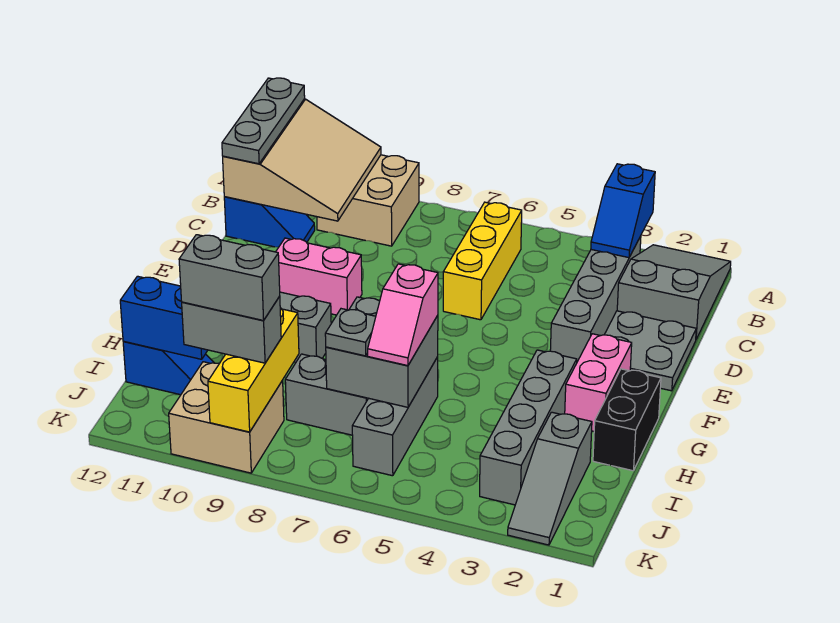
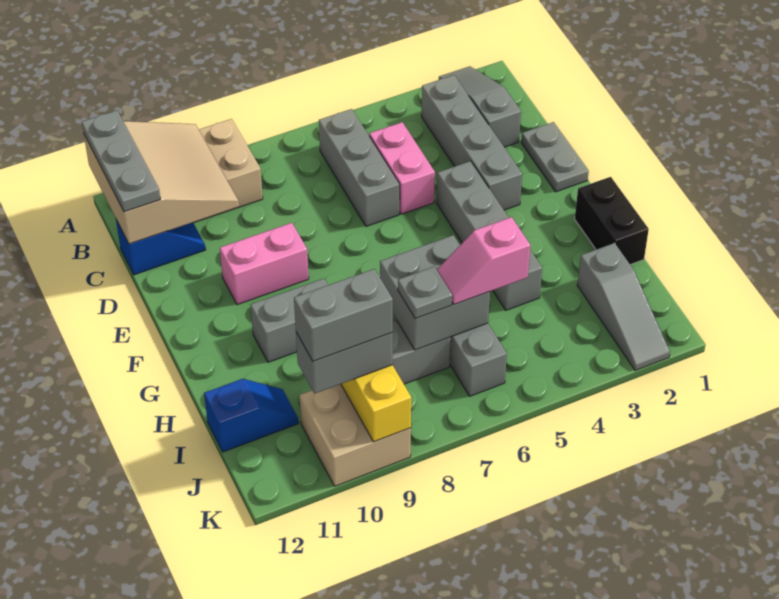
grey slope A1:C2 level 1 top C -> grey slope A2:C2 level 1 top C
blue slope A3:B3 level 2 top A -> none
yellow brick B6:D6 level 1 -> grey brick B6:D6 level 1
grey plate D1:E2 level 1 -> grey plate D1:E1 level 1
pink brick F2:G2 level 1 -> pink brick C5:D5 level 1
grey brick G3:J3 level 1 -> grey brick E4:H4 level 1
pink slope H6:I6 level 3 top H -> pink slope I5:I6 level 3 top 5
blue brick I11:I12 level 2 -> none

